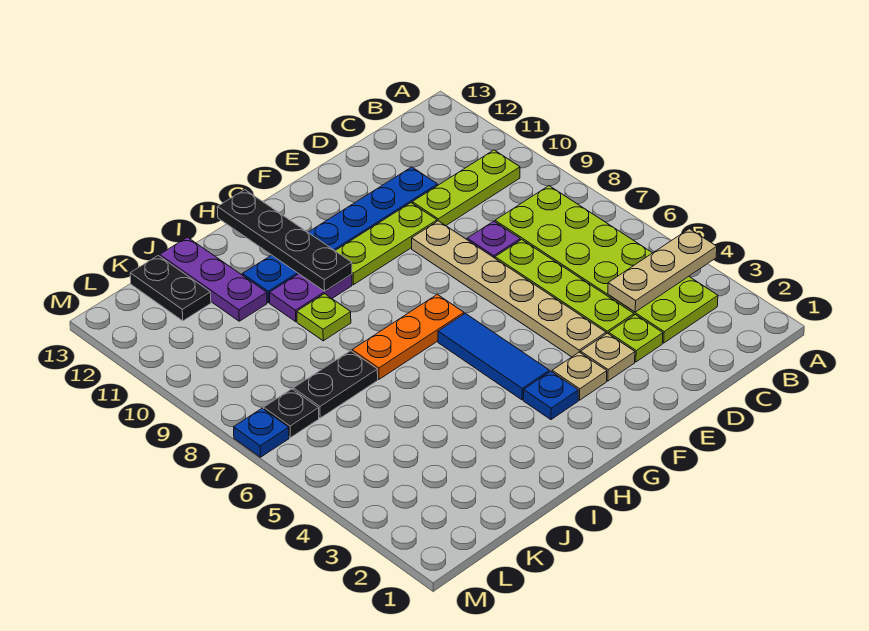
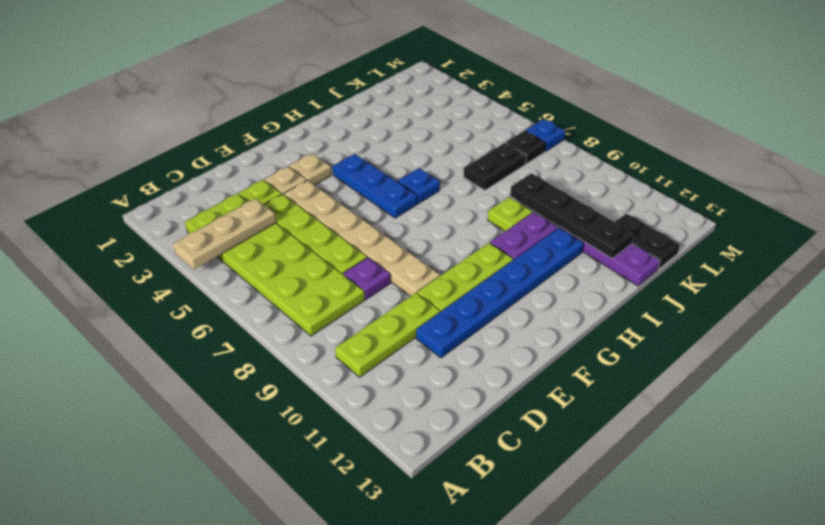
blue plate G3 level 1 -> blue plate H6 level 1
blue tile G4:G6 level 1 -> blue plate G4:G6 level 1
orange plate G7:I7 level 1 -> none
black plate H10:H13 level 2 -> black plate J9:J12 level 2

